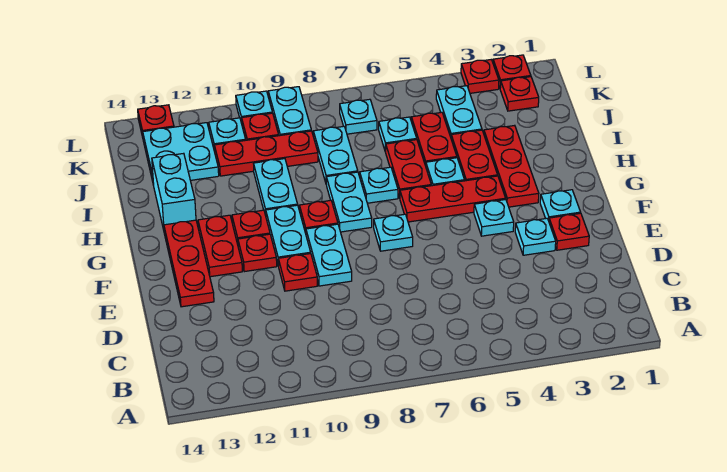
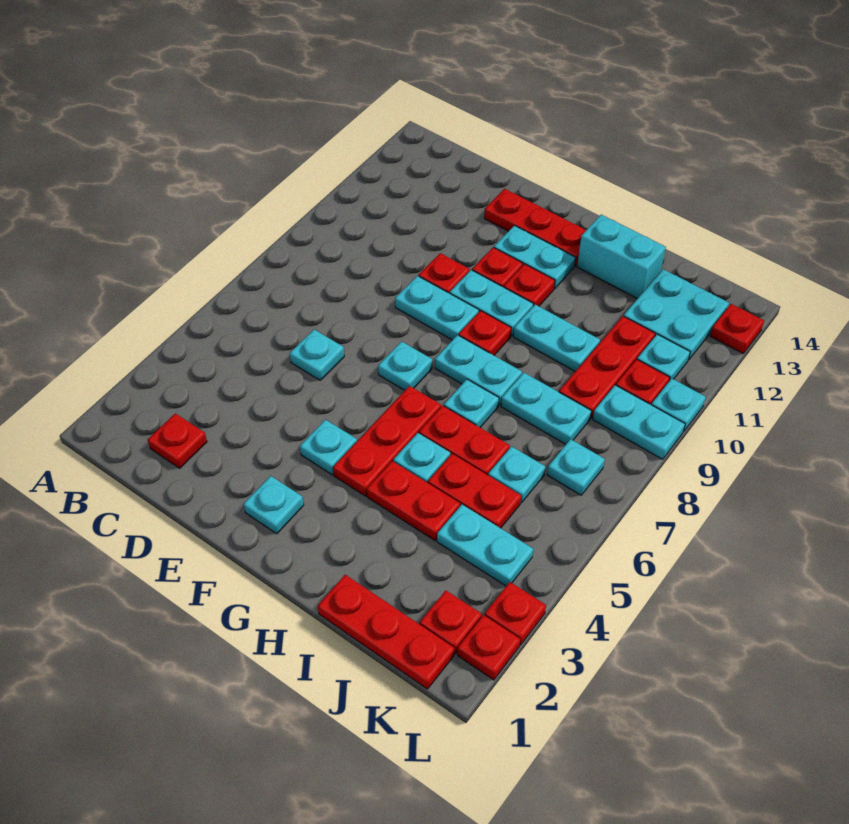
red plate E2 level 1 -> red plate C2 level 1
cyan plate E3 level 1 -> cyan plate D6 level 1
red plate F12:G12 level 1 -> cyan plate F12:G12 level 1
red plate G3:I3 level 1 -> red plate I1:K1 level 1

